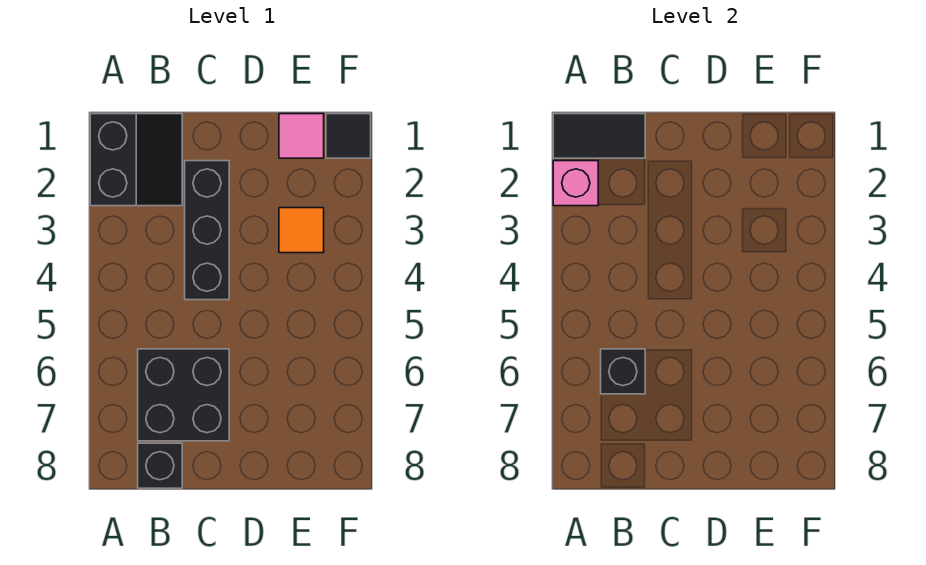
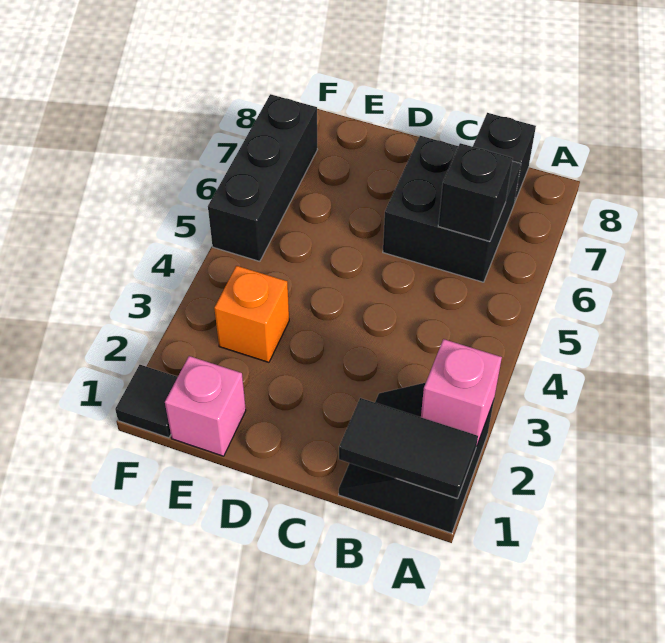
black brick C2:C4 level 1 -> black brick F5:F7 level 1
pink tile E1 level 1 -> pink brick E1 level 1
orange tile E3 level 1 -> orange brick E3 level 1

